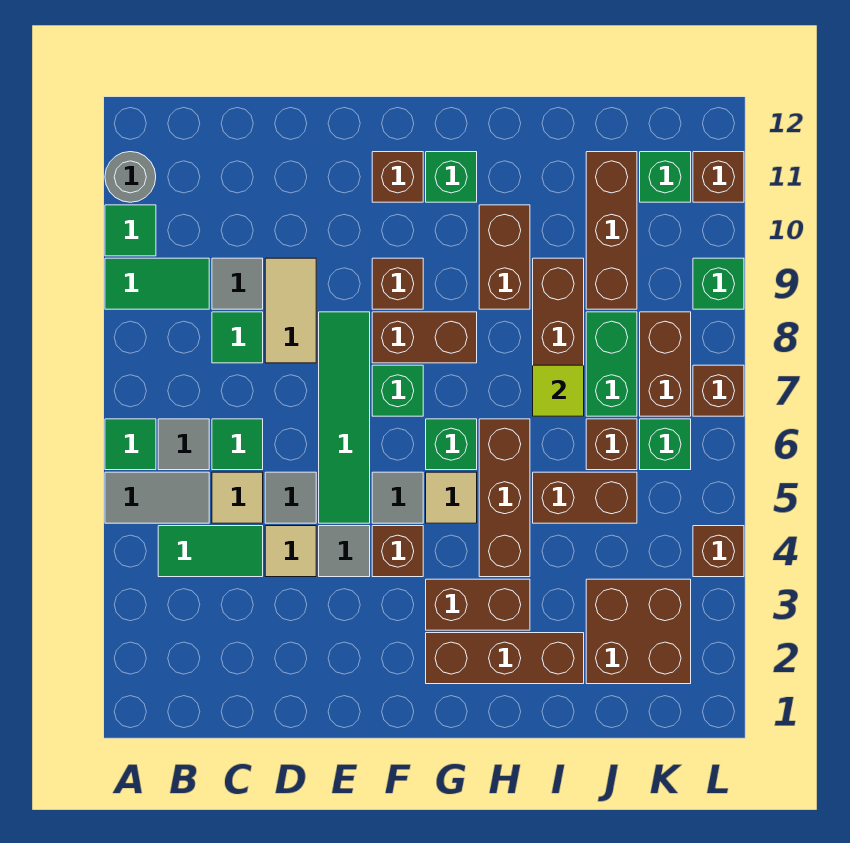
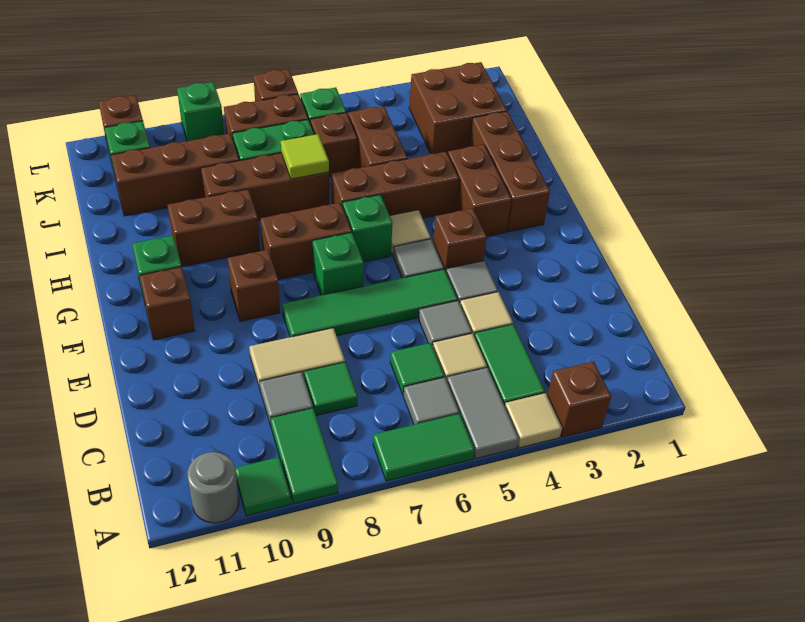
none -> tan tile A4 level 1
green tile A6 level 1 -> green tile A6:A7 level 1
brown brick F8:G8 level 1 -> brown brick G7:G8 level 1
brown brick L4 level 1 -> brown brick A3 level 1

